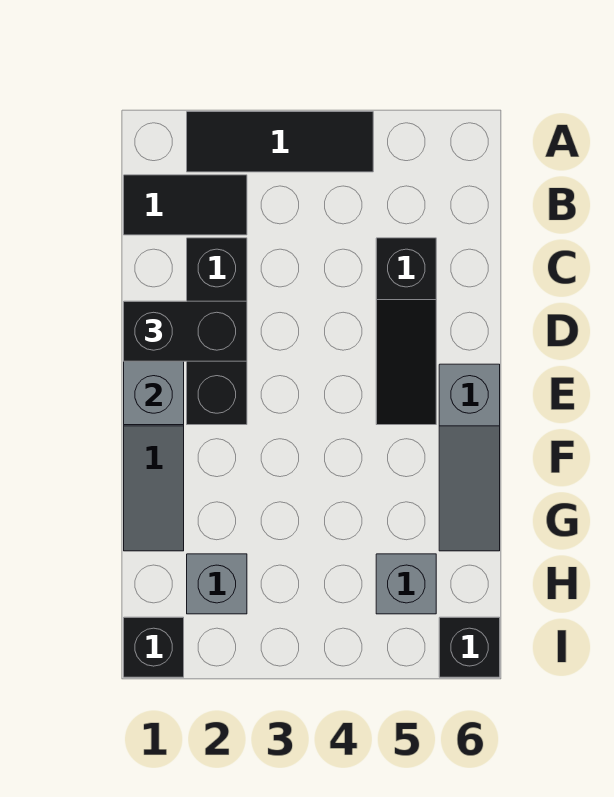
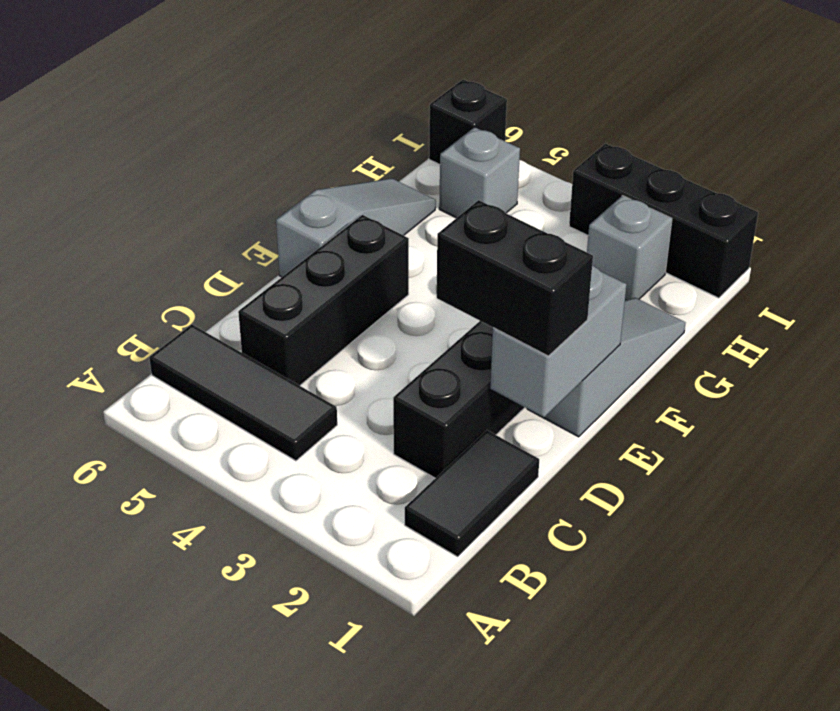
black tile A2:A4 level 1 -> black tile B4:B6 level 1
black tile B1:B2 level 1 -> black tile B1:C1 level 1
black slope C5:E5 level 1 top C -> black brick C5:E5 level 1
black brick I1 level 1 -> black brick I1:I3 level 1

